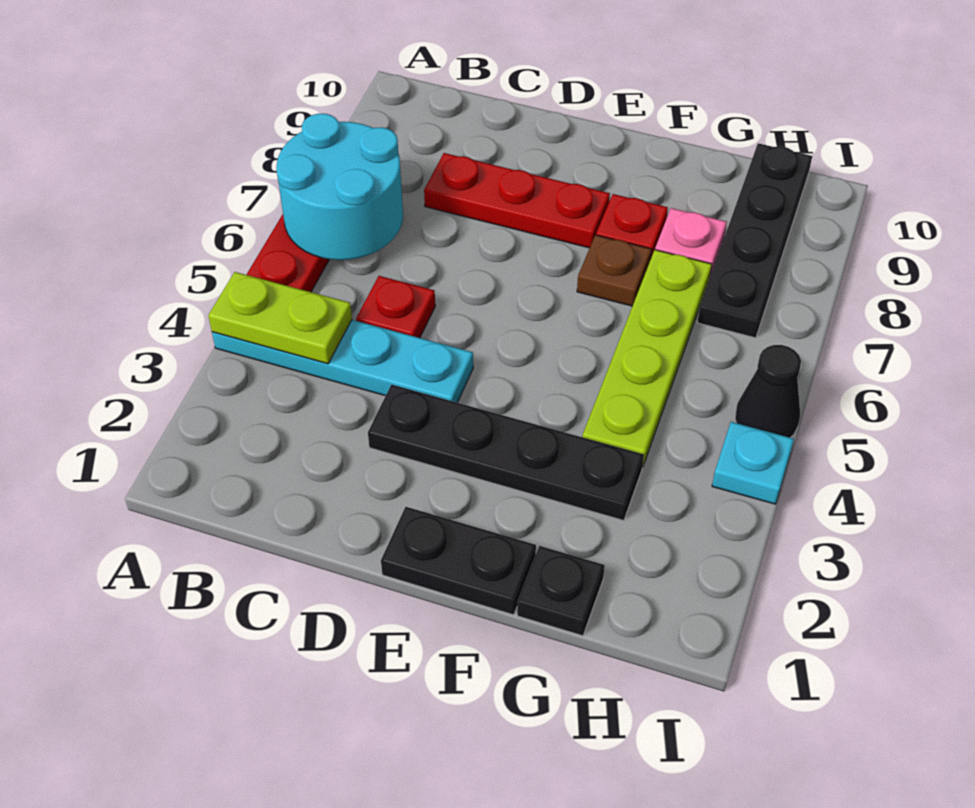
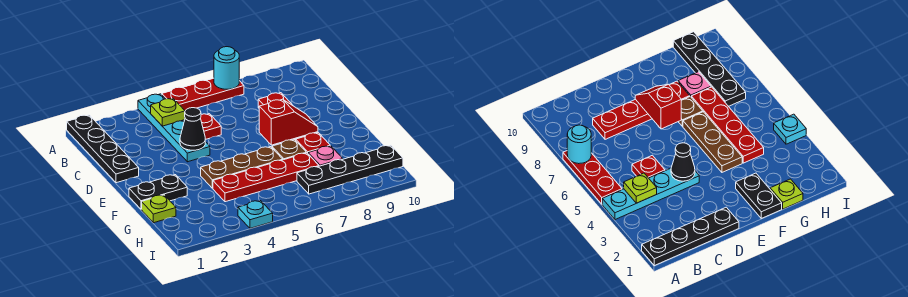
lime plate A4:B4 level 2 -> lime plate B4 level 2
cyan round brick A6:B7 level 2 -> cyan round brick A7 level 2
black plate D3:G3 level 1 -> black plate A1:D1 level 1
black plate E1:F1 level 1 -> black plate F1:F2 level 1
none -> red slope E7:E8 level 2 top 7
none -> brown plate F4:F6 level 1
black plate G1 level 1 -> lime plate G1 level 1
lime plate G4:G7 level 1 -> red plate G4:G7 level 1
black cone I5 level 1 -> black cone D4 level 2

